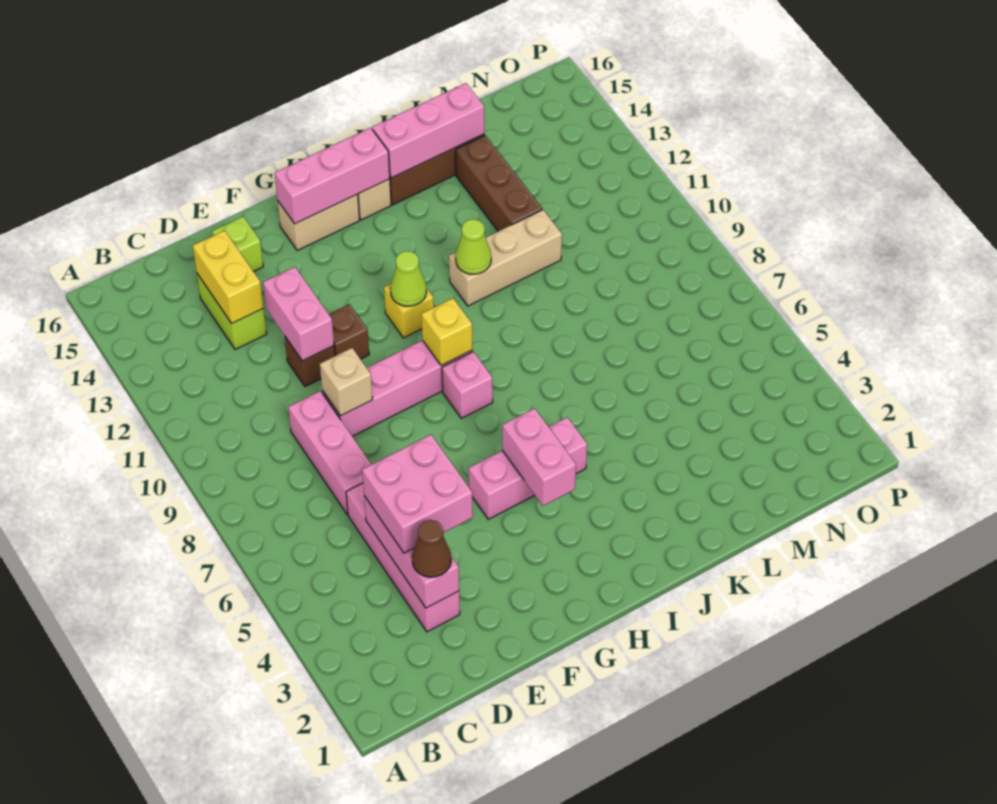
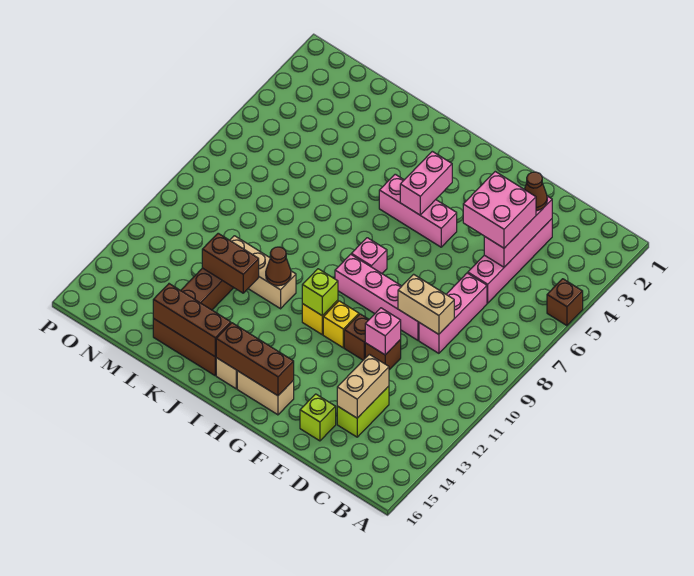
none -> brown brick A5 level 1
yellow brick D13:D14 level 2 -> tan brick D13:D14 level 2
tan brick E9 level 2 -> tan brick D9:E9 level 2
pink brick E11:E12 level 2 -> pink brick E11 level 2
pink brick G15:I15 level 2 -> brown brick G15:I15 level 2
yellow brick H9 level 2 -> yellow brick G11 level 1
lime cone H11 level 2 -> lime brick H11 level 2
lime cone J11 level 2 -> brown cone J11 level 2
pink brick J15:L15 level 2 -> brown brick J15:L15 level 2
none -> brown brick K12:L12 level 2

